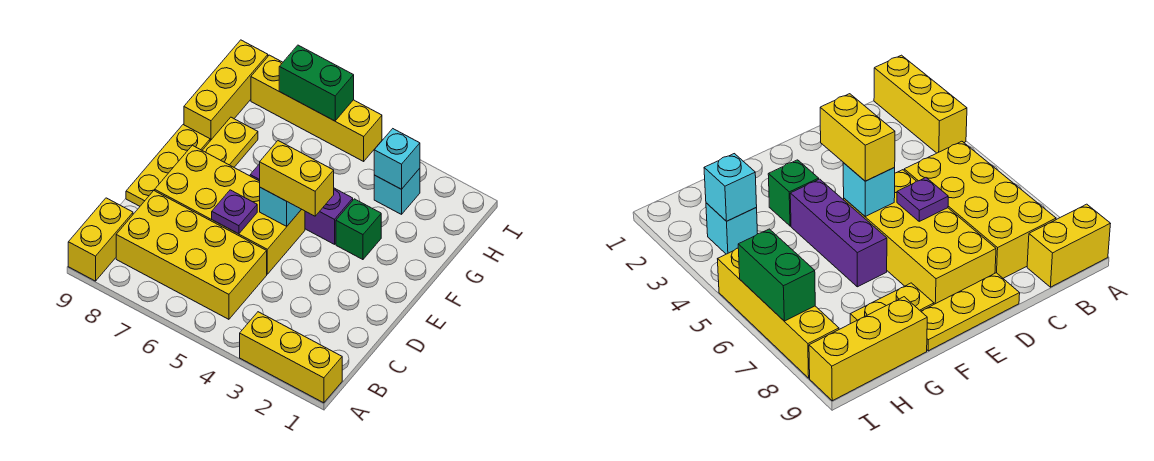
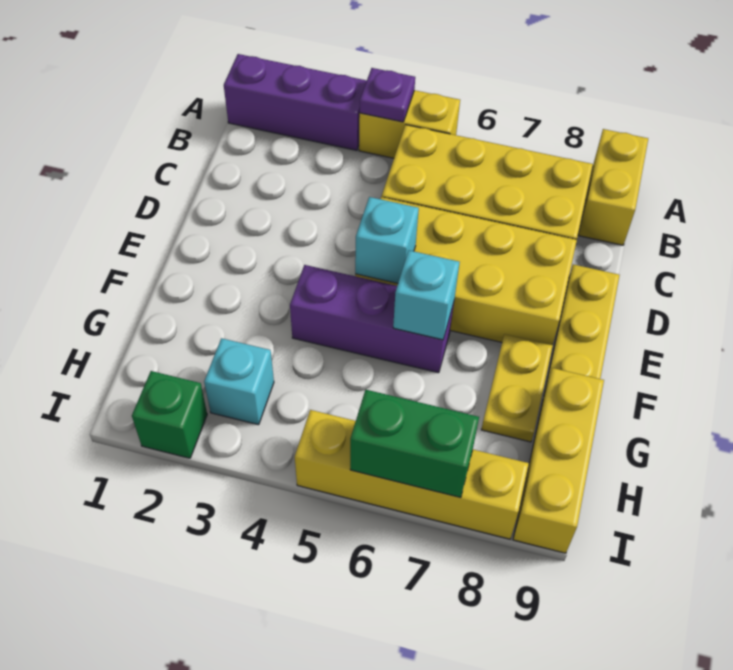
yellow brick A1:A3 level 1 -> purple brick A1:A3 level 1
purple plate D6 level 2 -> purple plate A4 level 2
yellow brick E4:E5 level 3 -> yellow brick A4:A5 level 1
green brick F3 level 1 -> green brick I2 level 1
cyan brick H3 level 2 -> cyan brick F6 level 2

